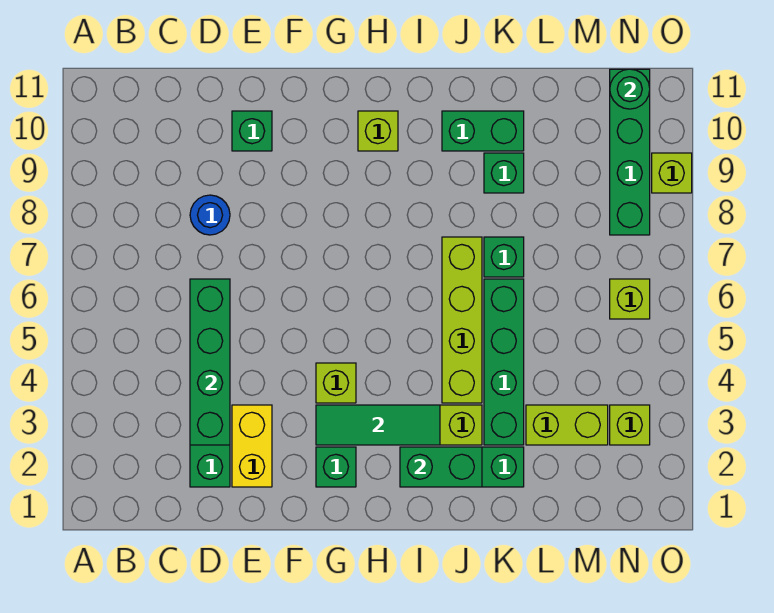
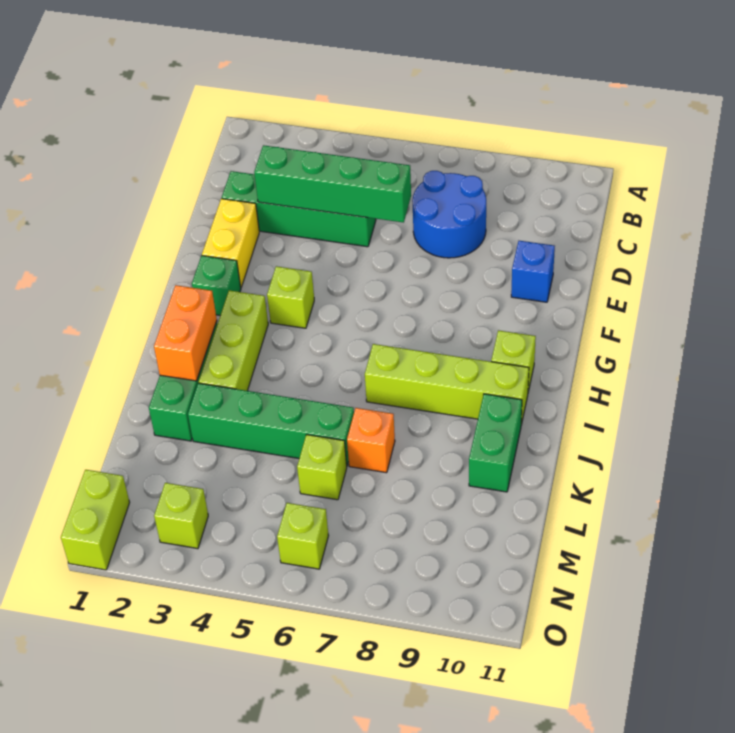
blue round brick D8 level 1 -> blue round brick C7:D8 level 1
yellow brick E2:E3 level 1 -> yellow brick E2:F2 level 1
green brick E10 level 1 -> blue brick E10 level 1
green tile G3:I3 level 2 -> none
green brick I2:J2 level 2 -> orange brick I2:J2 level 2
lime brick J4:J7 level 1 -> lime brick I7:I10 level 1
green brick K7 level 1 -> orange brick K7 level 1
green brick K9 level 1 -> none
lime brick L3:M3 level 1 -> lime brick N1:O1 level 1
green brick N8:N11 level 1 -> none
green round brick N11 level 2 -> none
lime brick O9 level 1 -> lime brick L6 level 1

